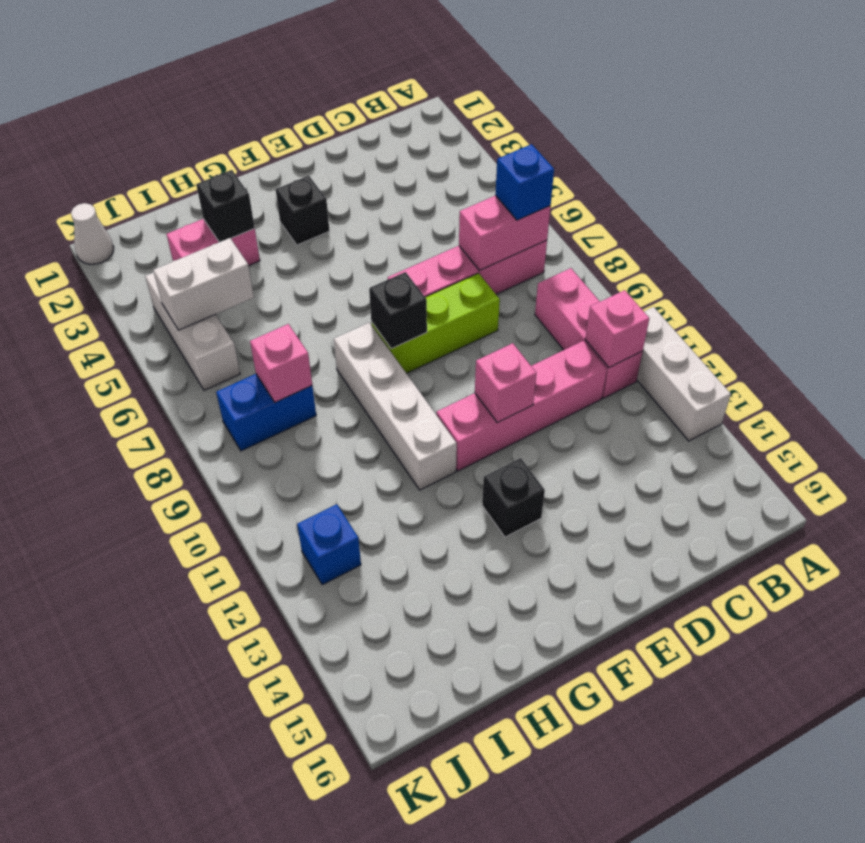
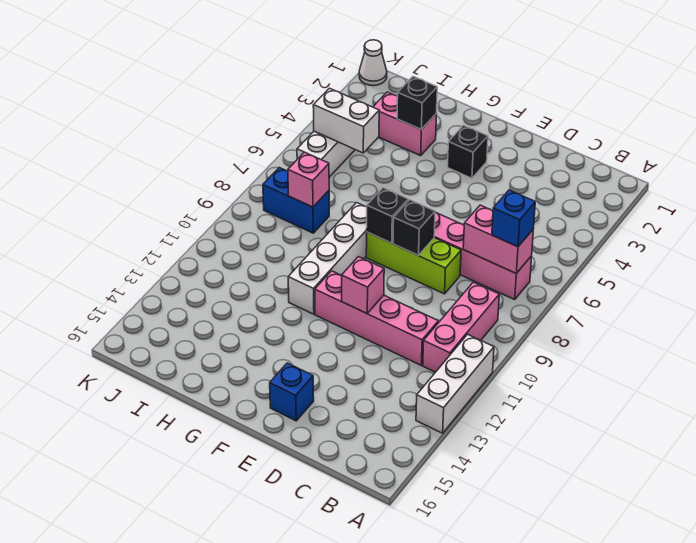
pink brick B11 level 2 -> none
black brick F13 level 1 -> black brick E8 level 2
blue brick J12 level 1 -> blue brick E15 level 1

